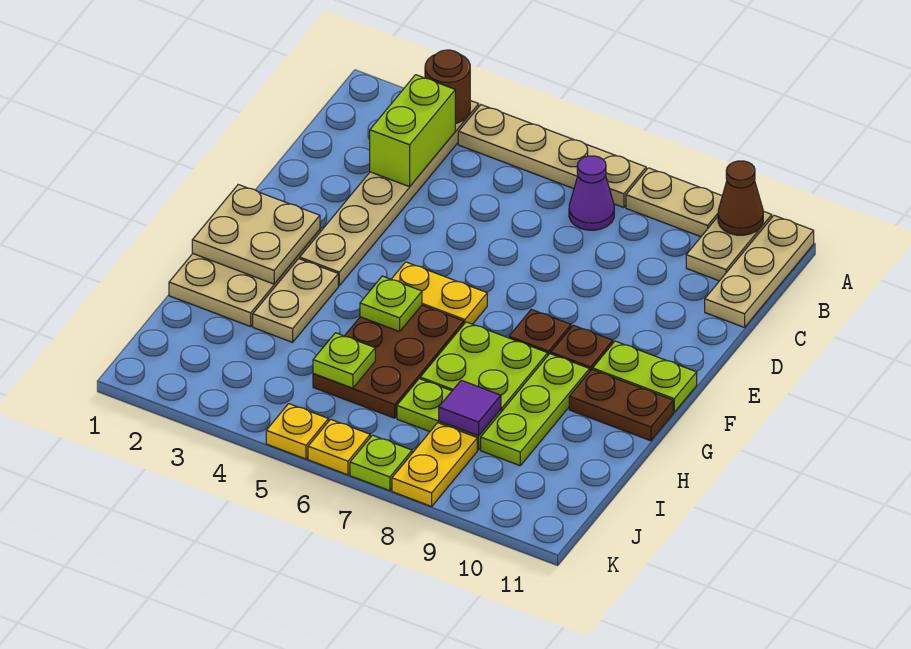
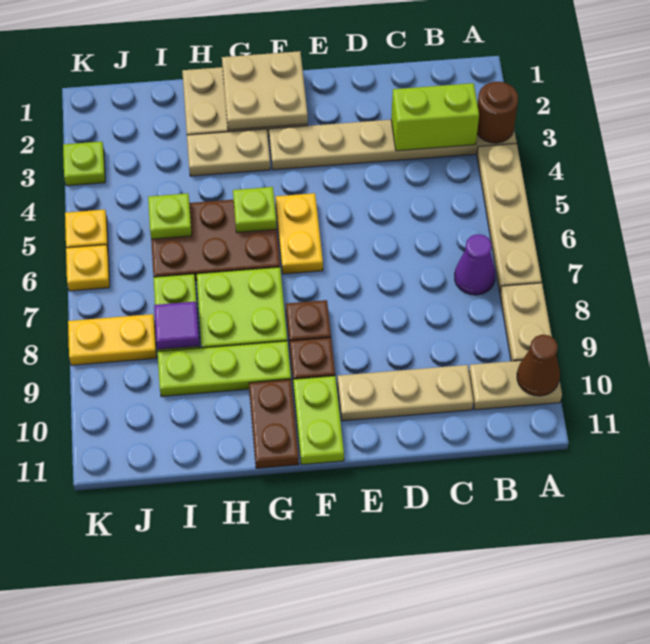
tan plate A11:C11 level 1 -> tan plate C10:E10 level 1
lime plate K7 level 1 -> lime plate K3 level 1

